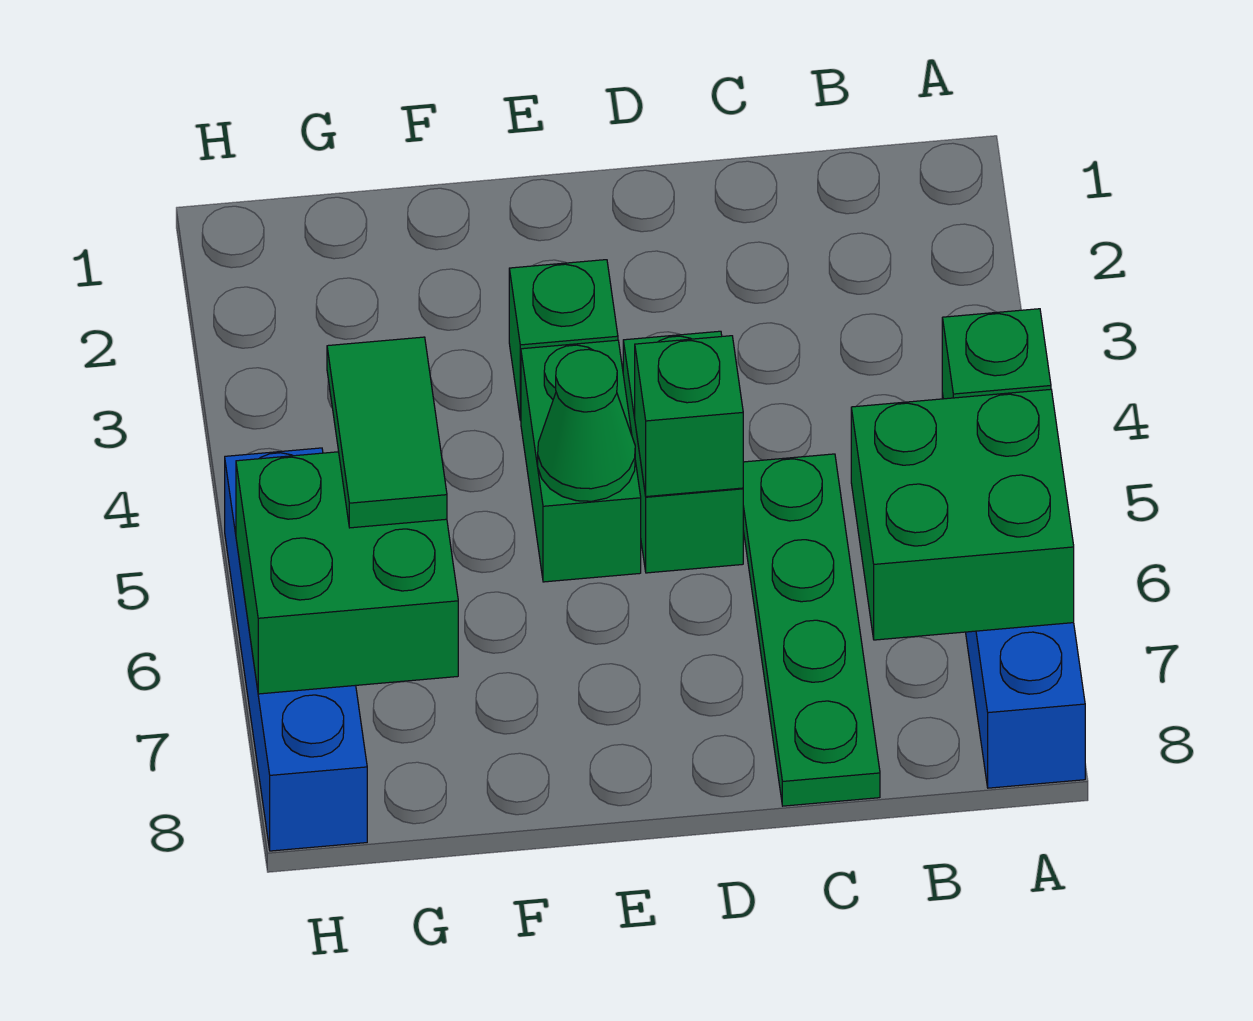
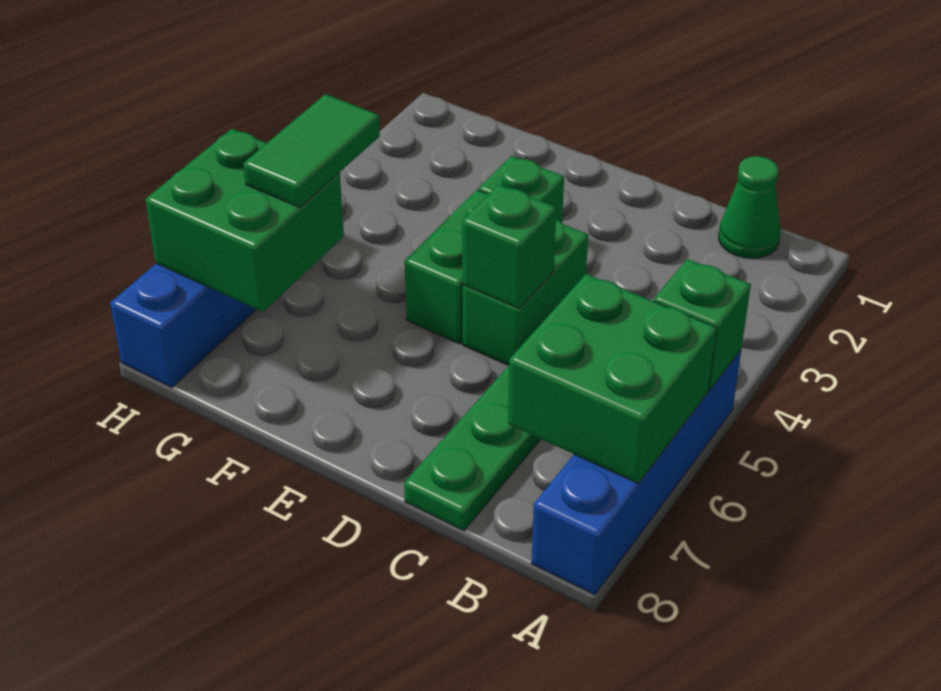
green cone E5 level 2 -> green cone B1 level 1

